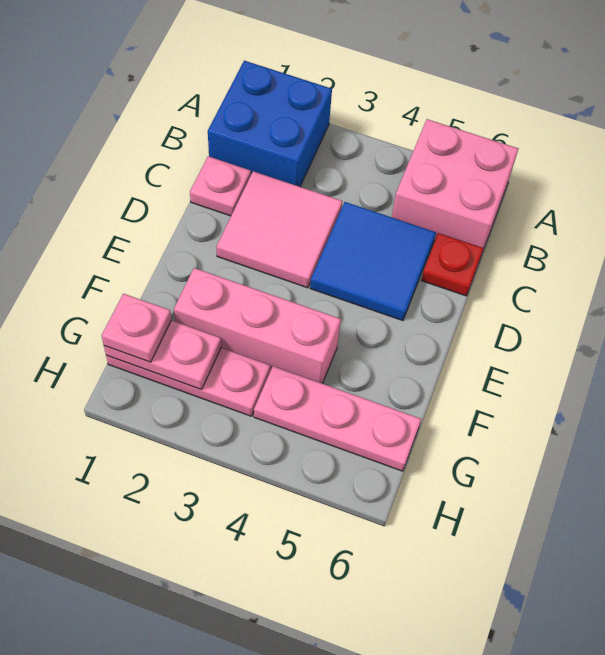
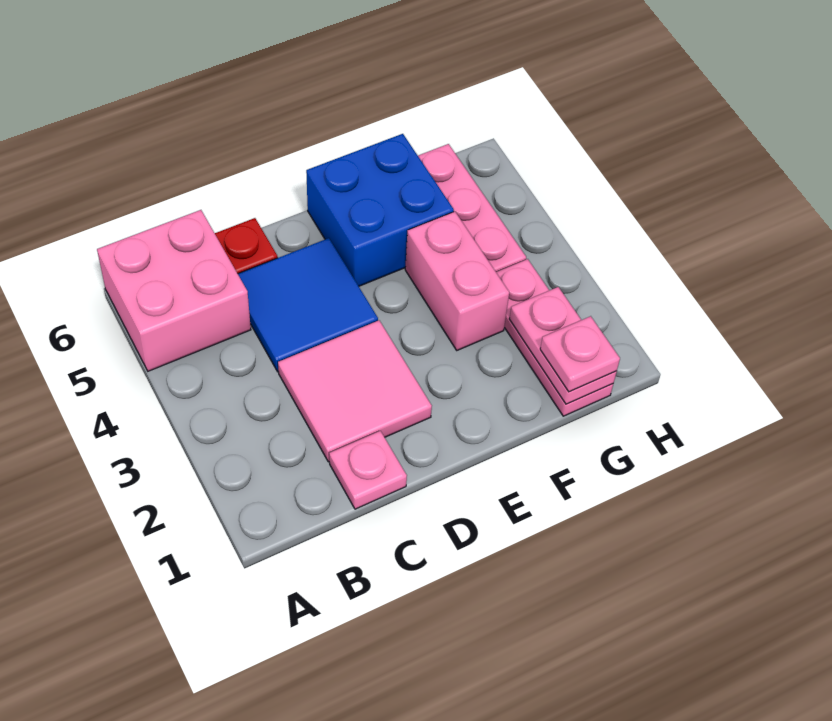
blue brick A1:B2 level 1 -> blue brick E5:F6 level 1
pink brick F2:F4 level 1 -> pink brick F3:F4 level 1

